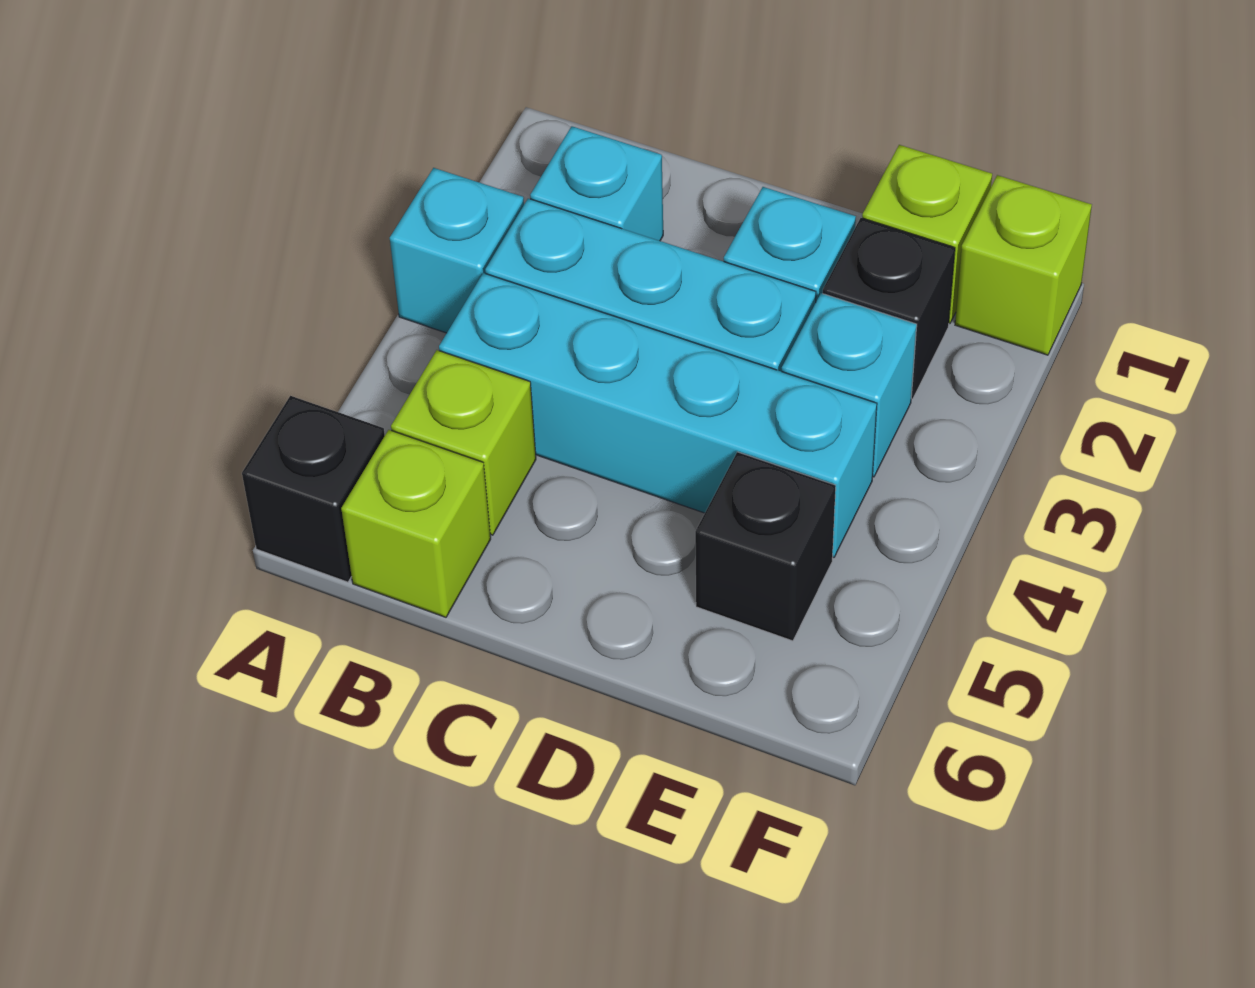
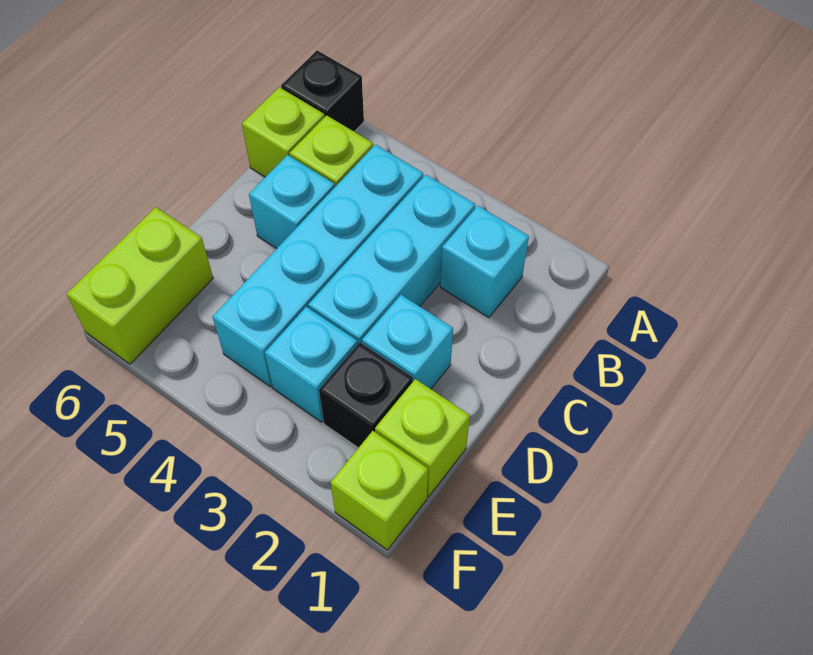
cyan brick A3 level 1 -> cyan brick C5 level 1
black brick E5 level 1 -> none
none -> lime brick E6:F6 level 1

